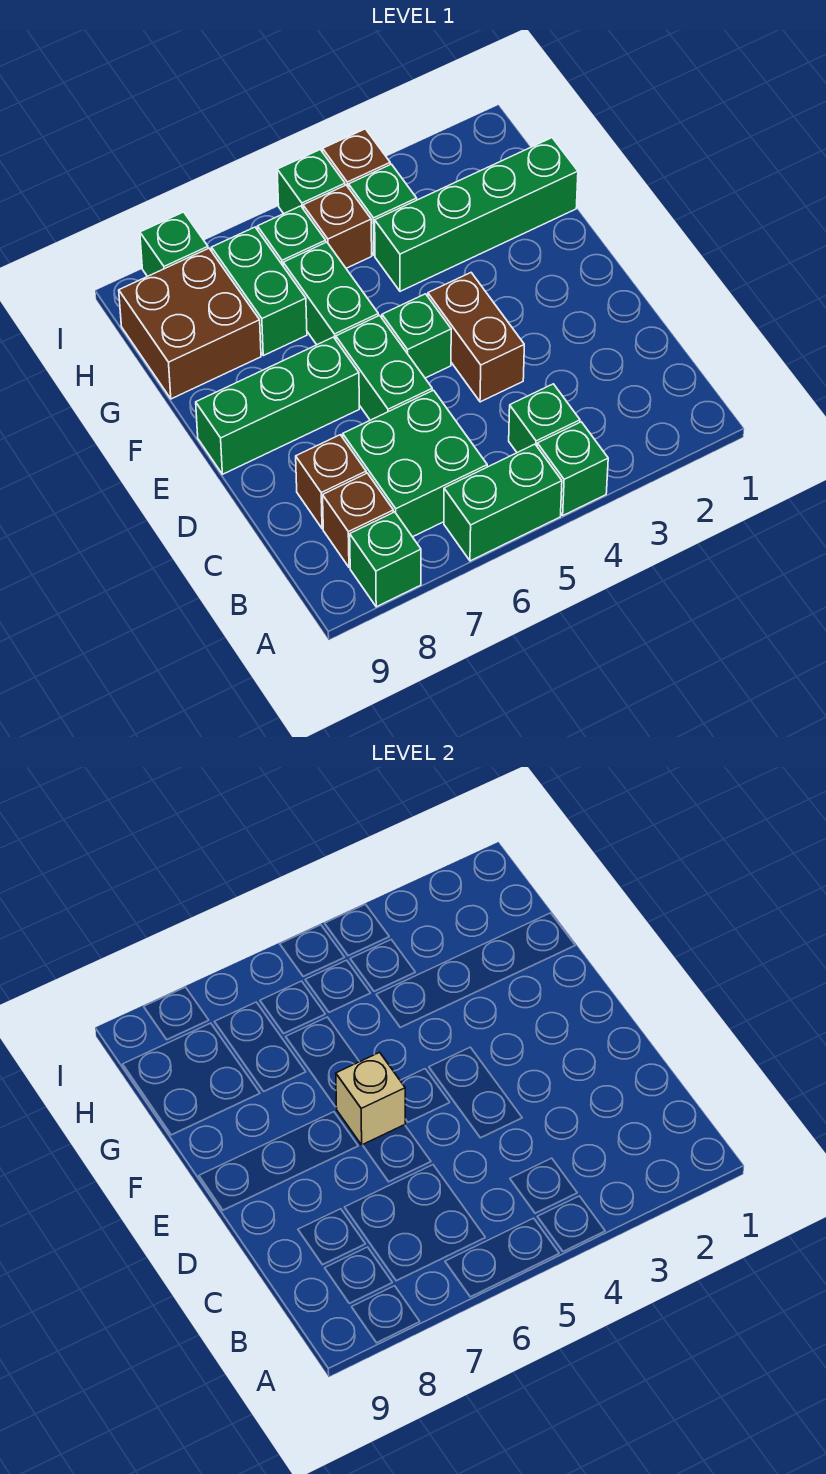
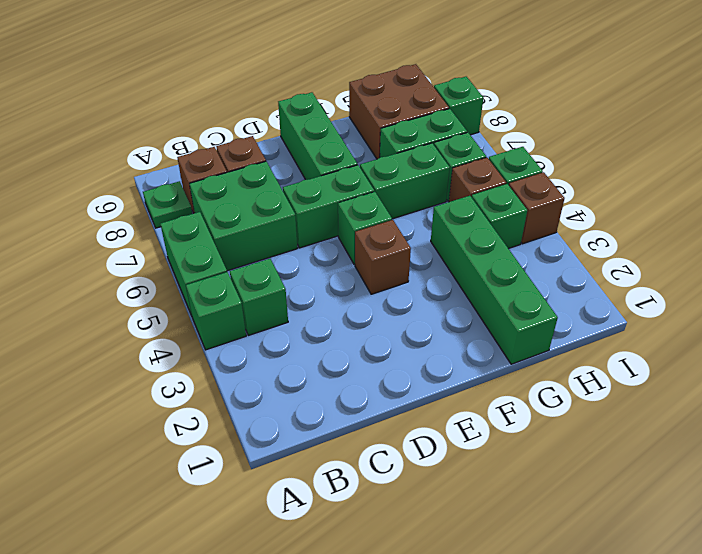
green brick A8 level 1 -> green plate A8 level 1
brown brick D4:E4 level 1 -> brown brick E4 level 1
tan brick E6 level 2 -> none

